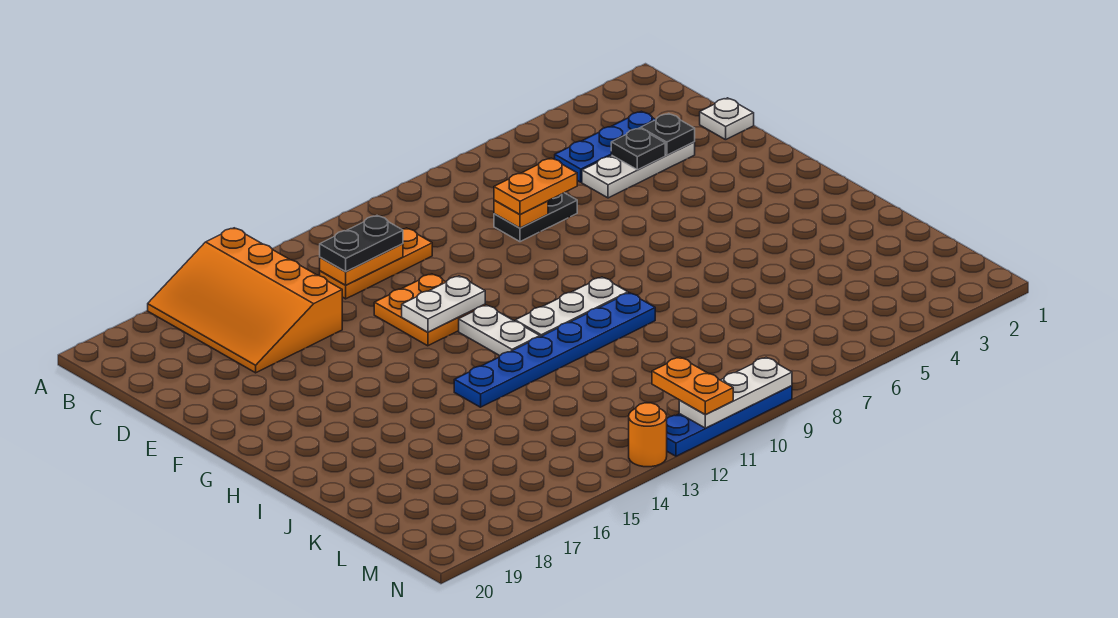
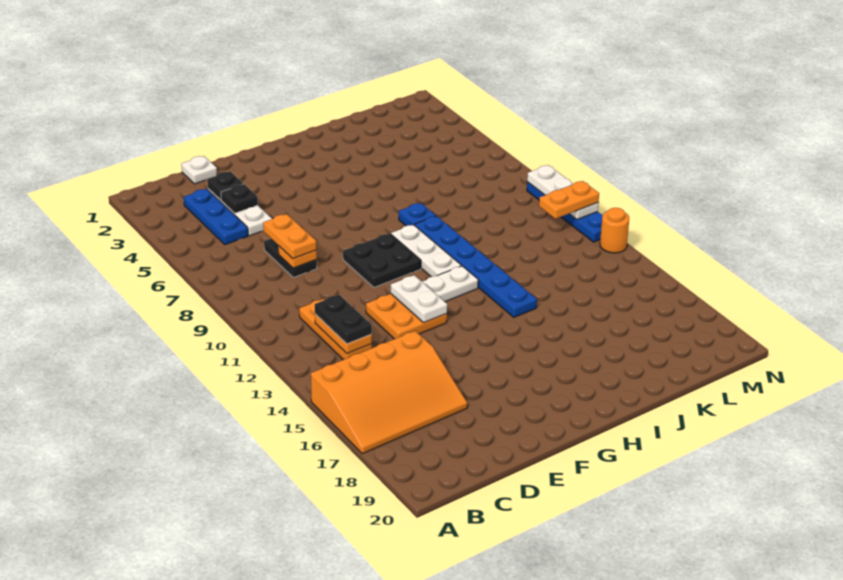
none -> black plate F9:G10 level 1
none -> blue plate I8 level 1

